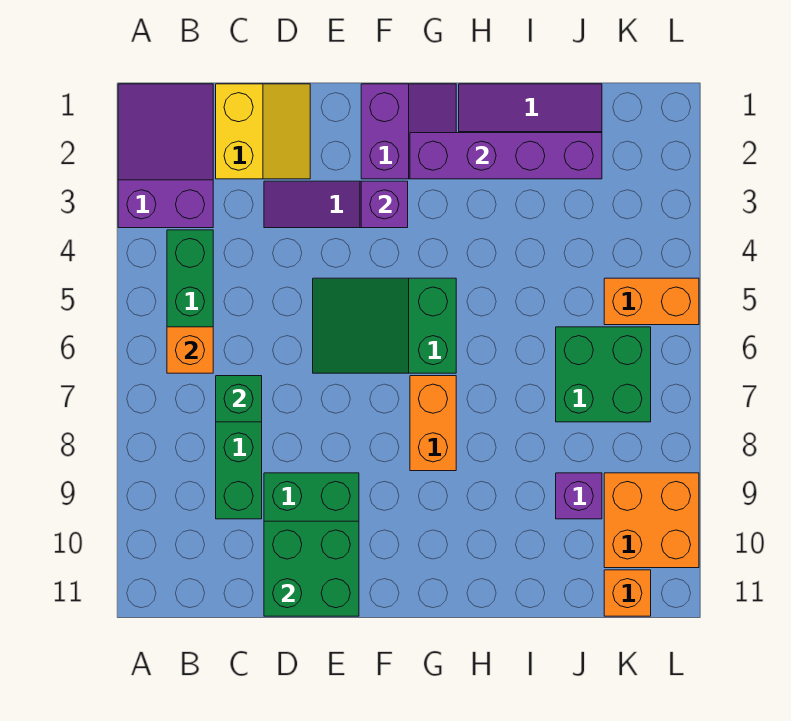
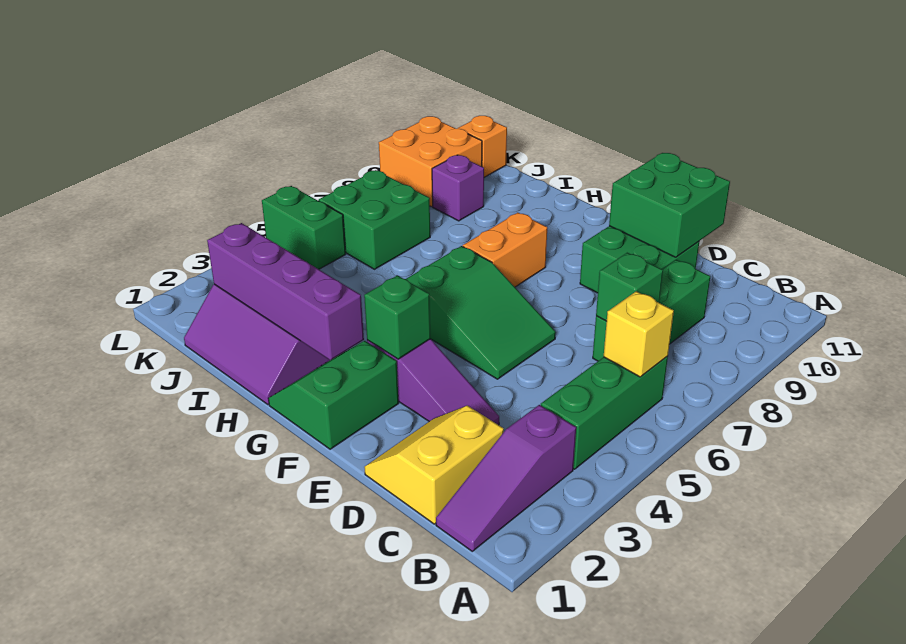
purple slope A1:B3 level 1 top 3 -> purple slope B1:B3 level 1 top 3
orange brick B6 level 2 -> yellow brick B6 level 2
purple slope F1:G2 level 1 top F -> green slope F1:G2 level 1 top F
purple brick F3 level 2 -> green brick F3 level 2
orange brick K5:L5 level 1 -> green brick K5:L5 level 1

